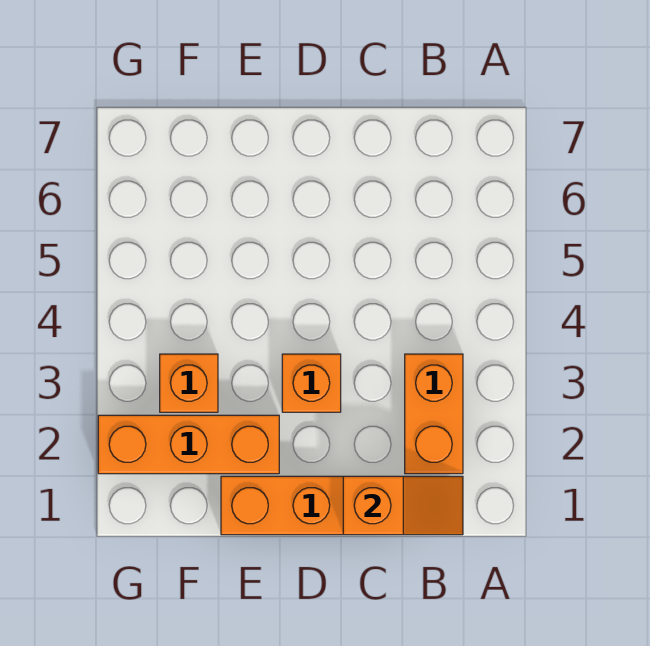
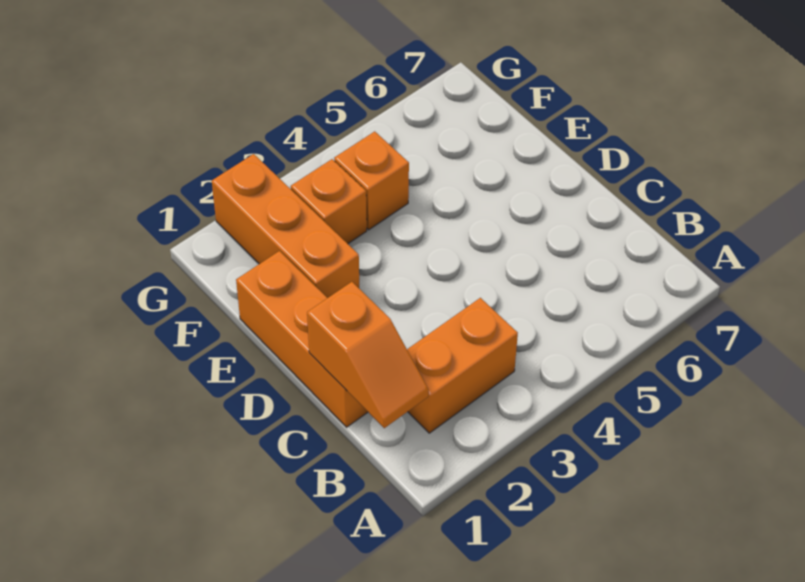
orange brick D3 level 1 -> orange brick F4 level 1

